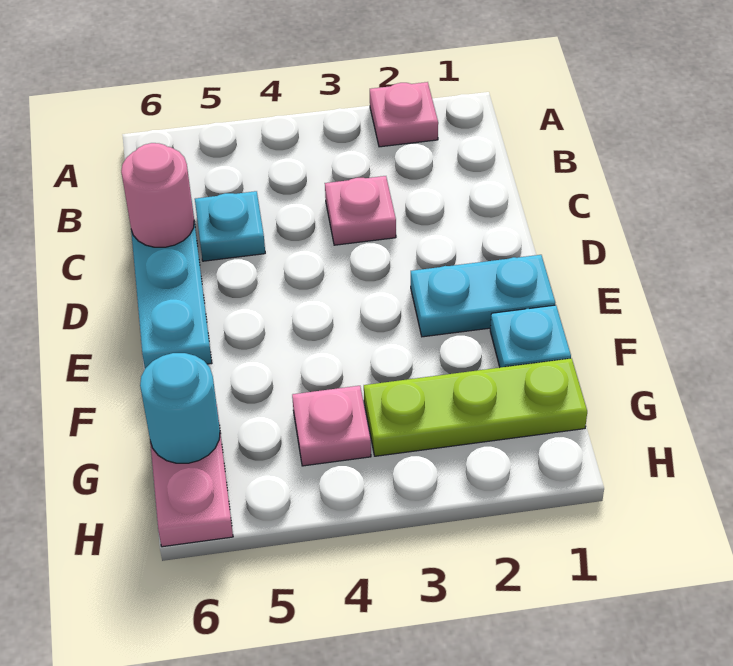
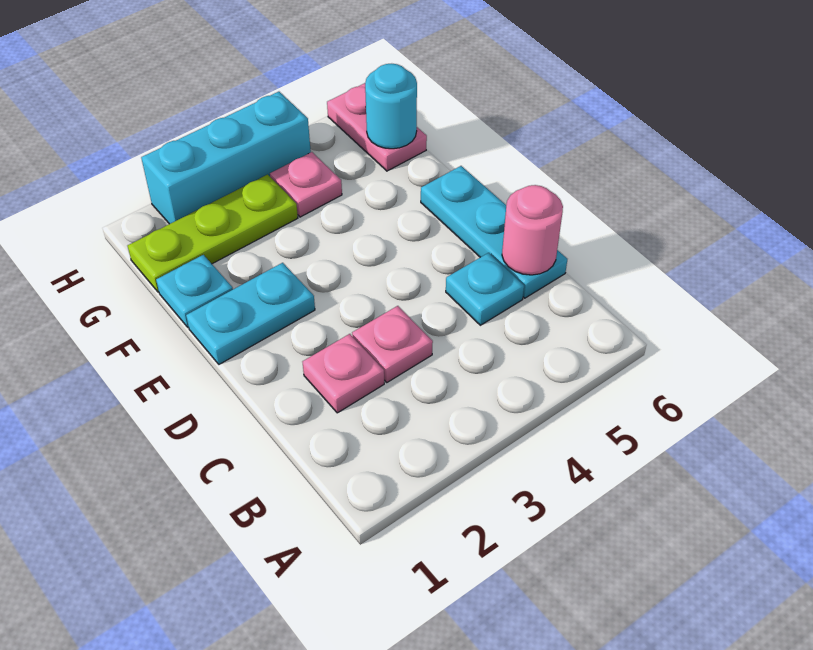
pink plate A2 level 1 -> pink plate C2 level 1
none -> cyan brick H2:H4 level 1

